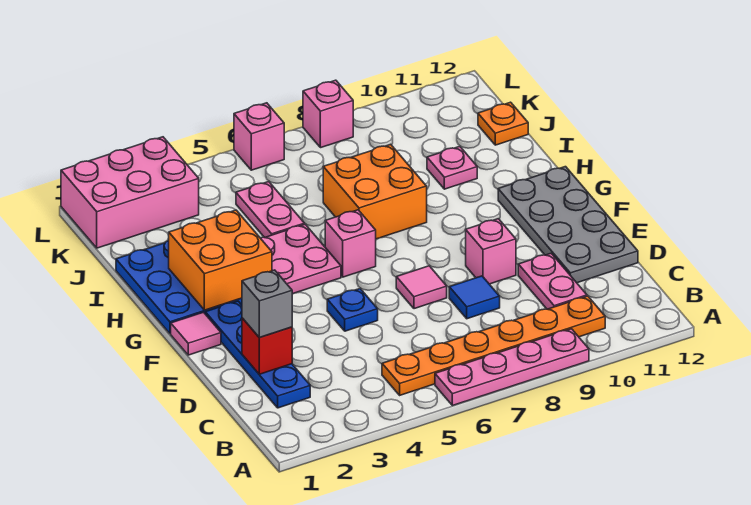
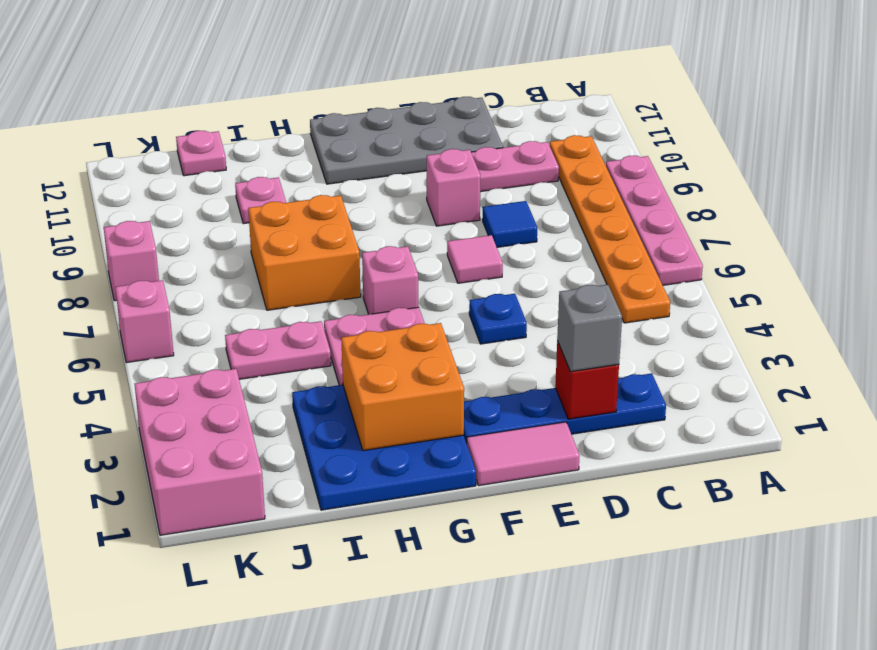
pink tile F1 level 1 -> pink tile E1:F1 level 1
orange plate J12 level 1 -> pink plate J12 level 1

